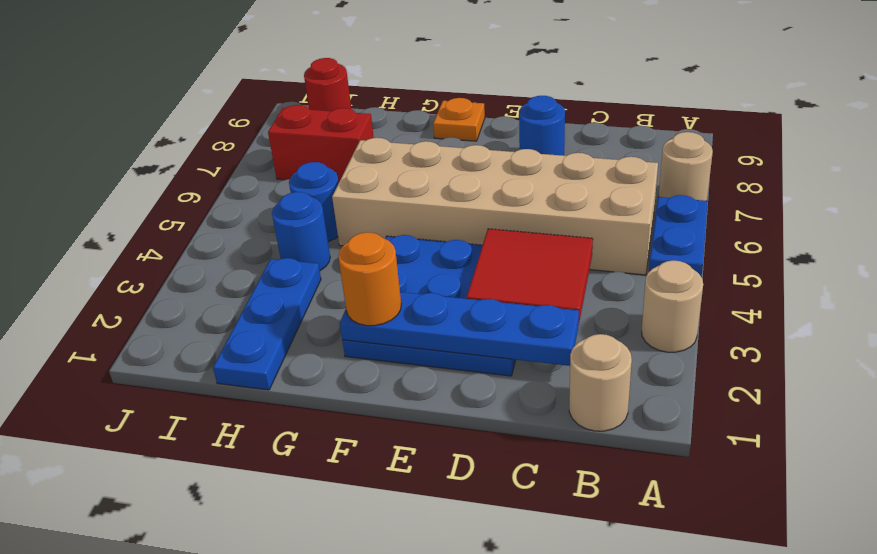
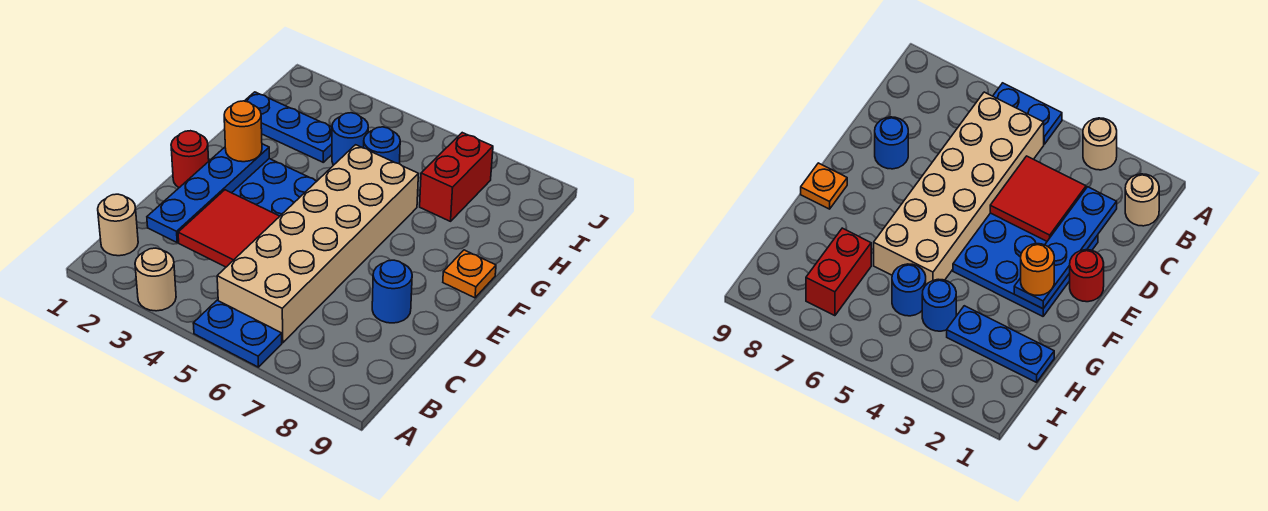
tan round brick A7 level 1 -> none
red round brick I9 level 1 -> red round brick E1 level 1

